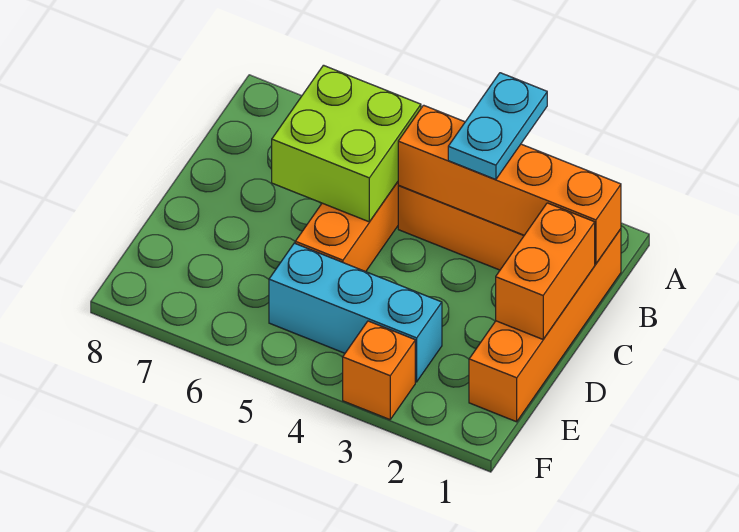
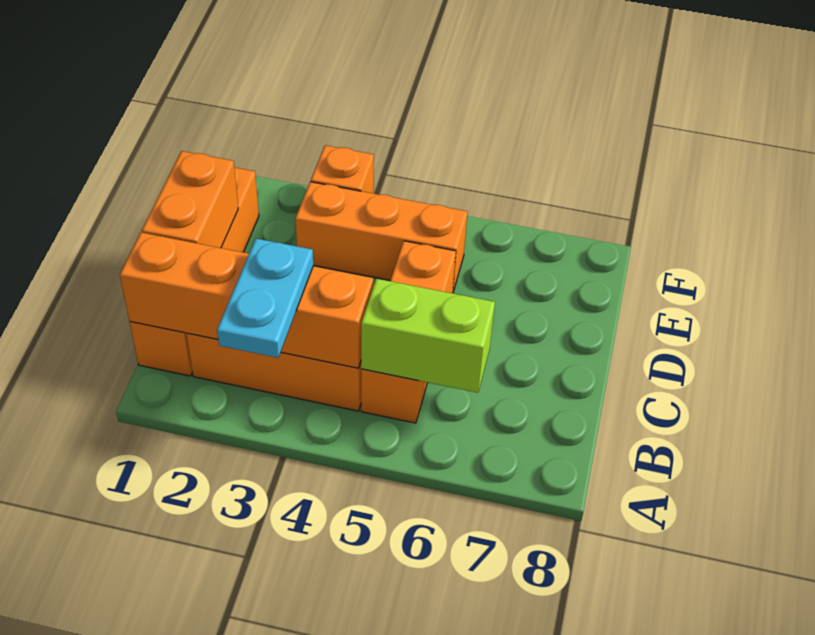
lime brick B5:C6 level 2 -> lime brick B5:B6 level 2
cyan brick E3:E5 level 1 -> orange brick E3:E5 level 1

